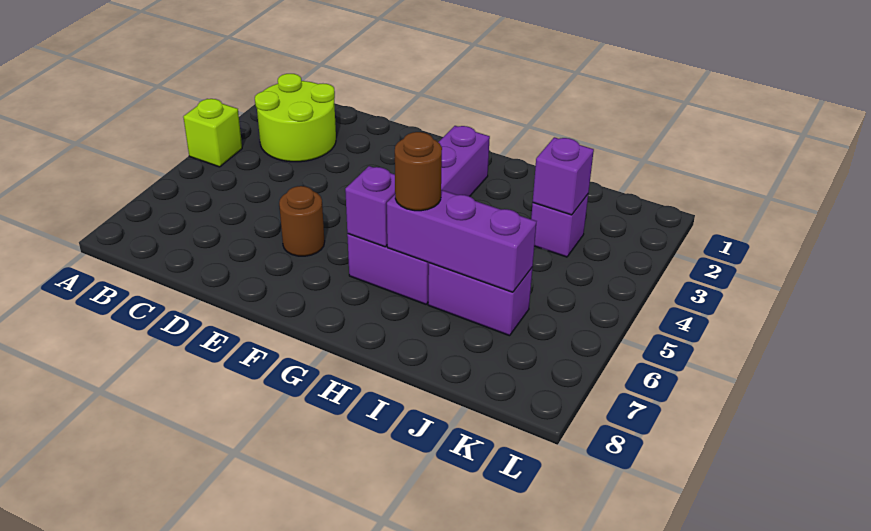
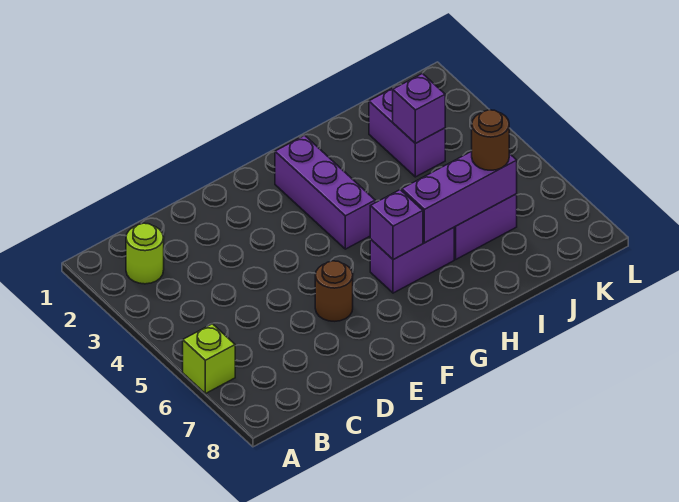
lime brick A4 level 1 -> lime brick A6 level 1
lime round brick B2:C3 level 1 -> lime round brick B2 level 1
brown round brick H6 level 3 -> brown round brick J6 level 3
purple brick J3 level 1 -> purple brick J2:J3 level 1

